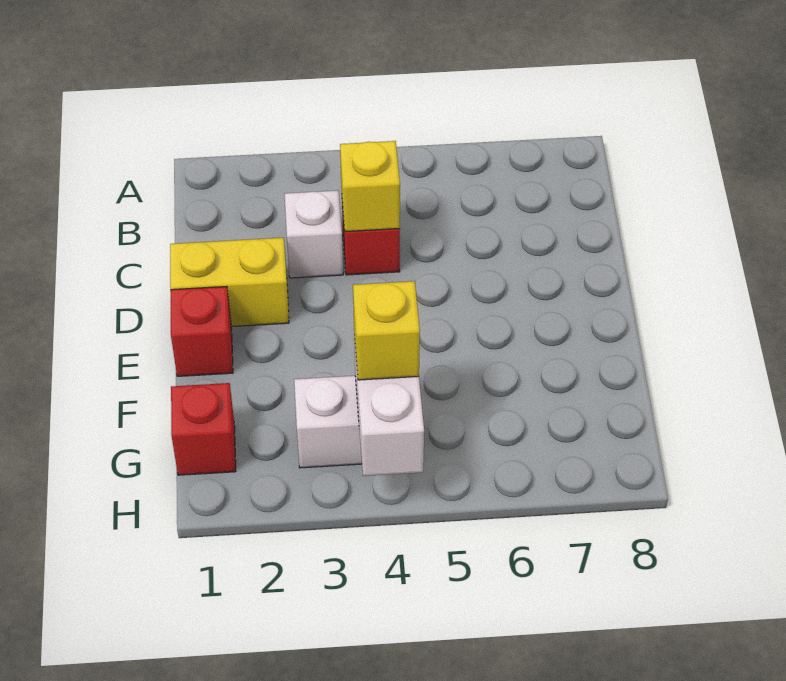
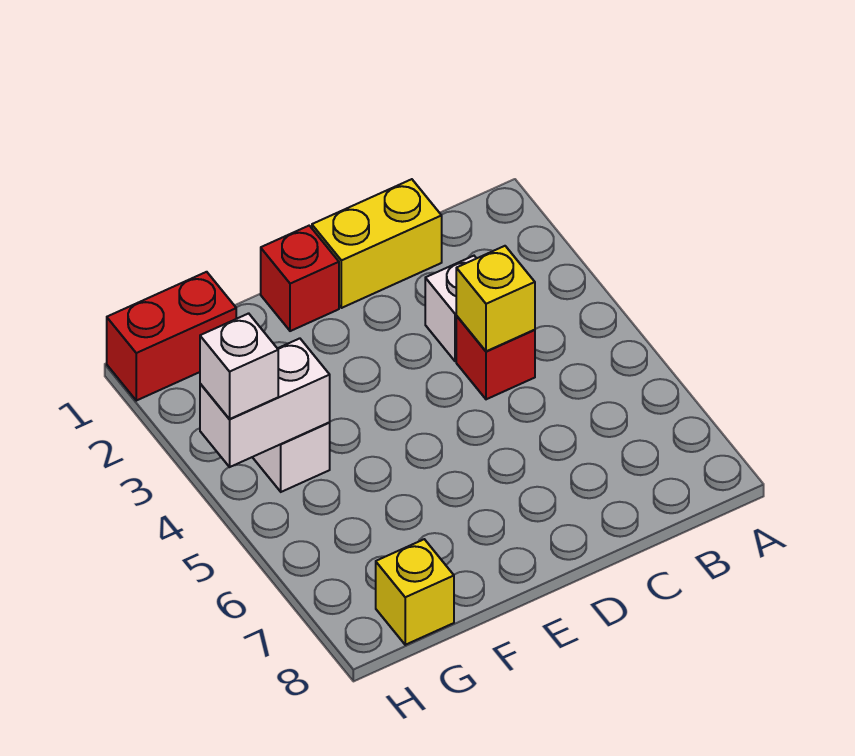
yellow brick D1:D2 level 1 -> yellow brick C1:D1 level 1
red brick G1 level 1 -> red brick G1:H1 level 1
yellow brick G4 level 3 -> yellow brick G8 level 1
none -> white brick H4 level 3

